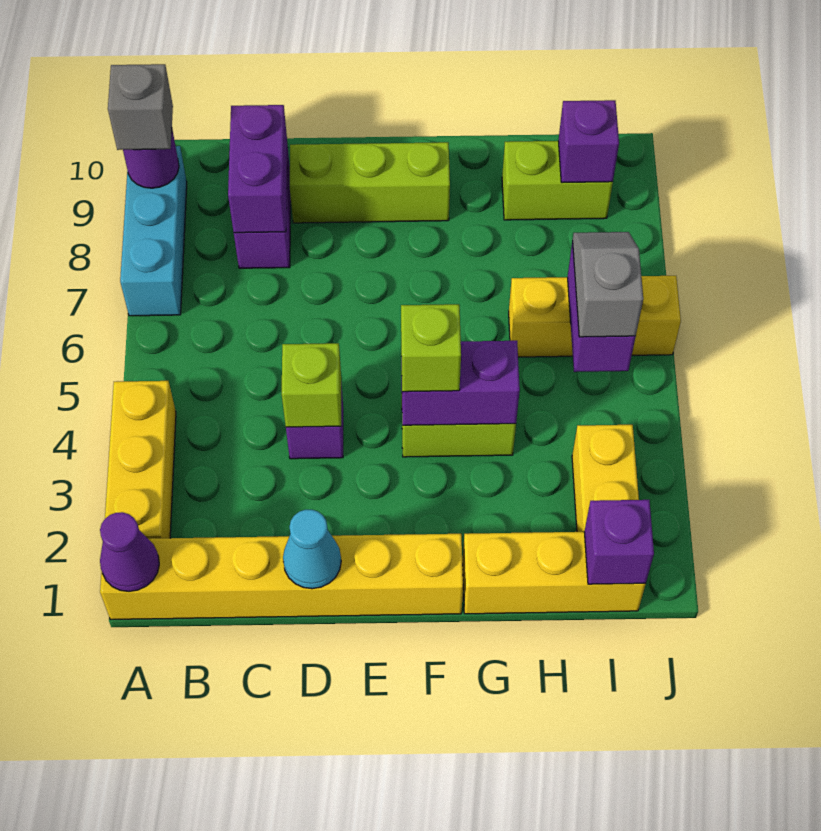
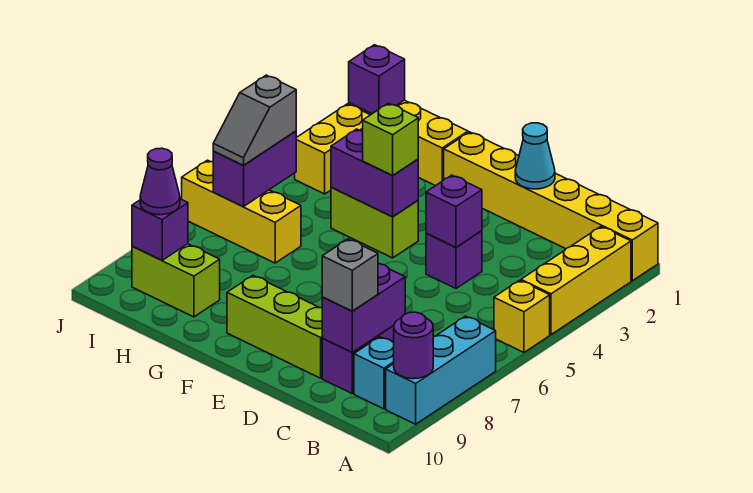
purple cone A1 level 2 -> purple cone I9 level 3
none -> yellow brick A5 level 1
grey brick A9 level 3 -> grey brick C9 level 3
none -> cyan brick B9 level 1
lime brick D4 level 2 -> purple brick D4 level 2

